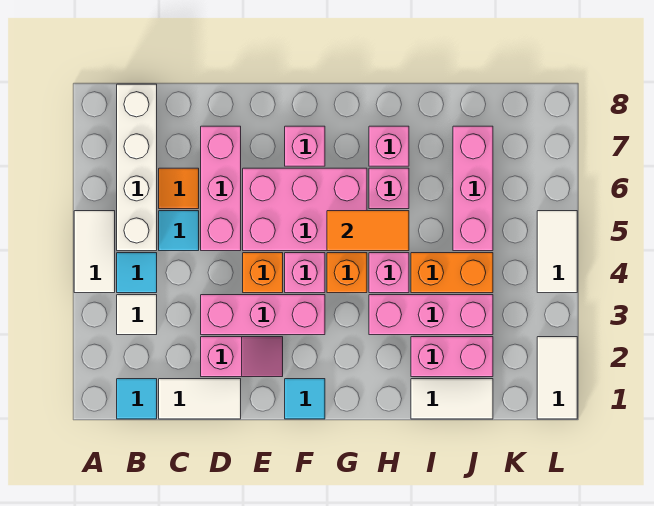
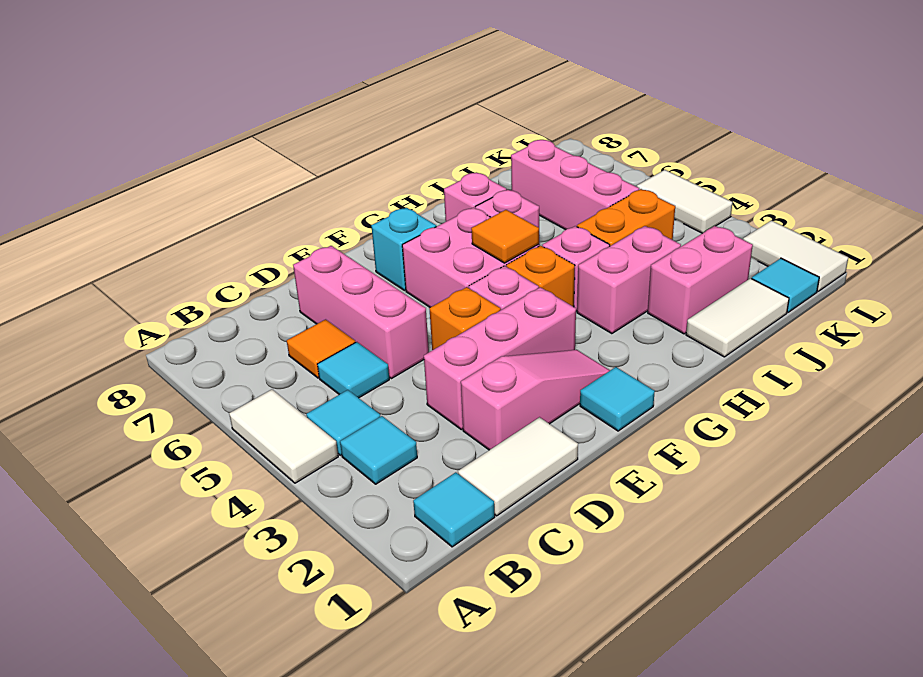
white tile B3 level 1 -> cyan tile B3 level 1
white brick B5:B8 level 1 -> none
pink slope D2:E2 level 1 top D -> pink slope D2:F2 level 1 top D
pink brick E5:G6 level 1 -> pink brick F5:G6 level 1
pink brick F7 level 1 -> cyan brick F7 level 1
orange tile G5:H5 level 2 -> orange tile G5 level 2
pink brick H3:J3 level 1 -> pink brick H3:I3 level 1
none -> cyan tile K1 level 1

